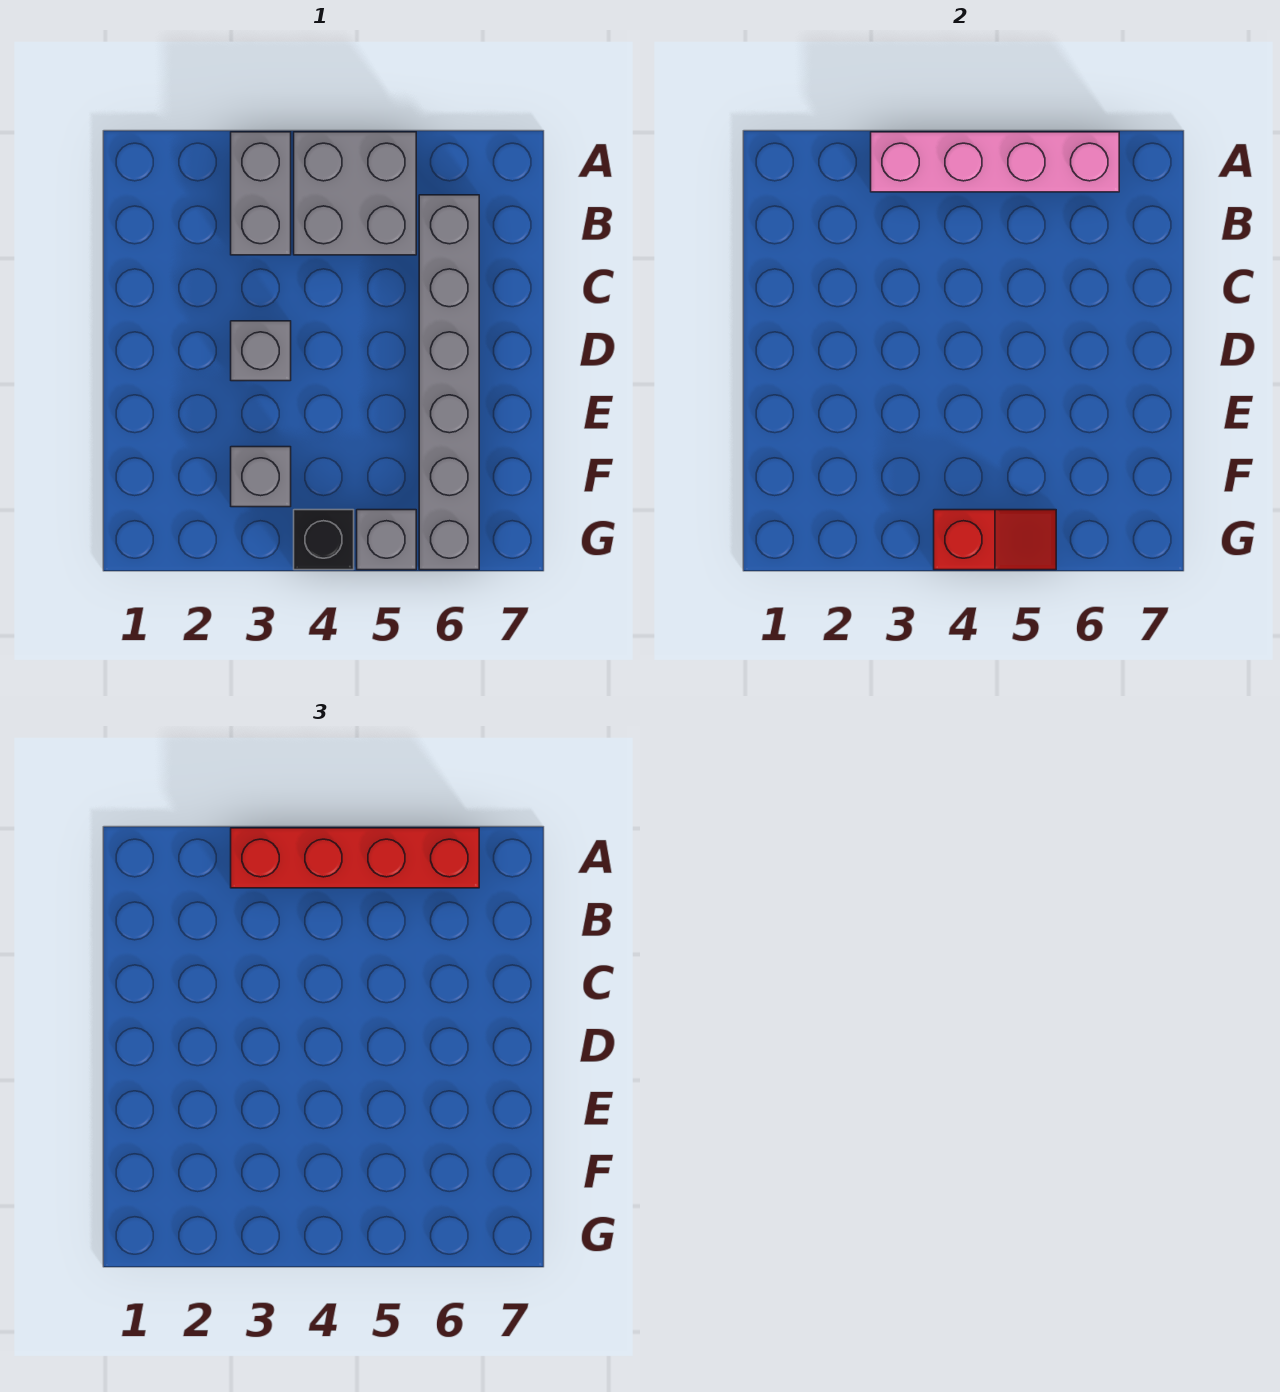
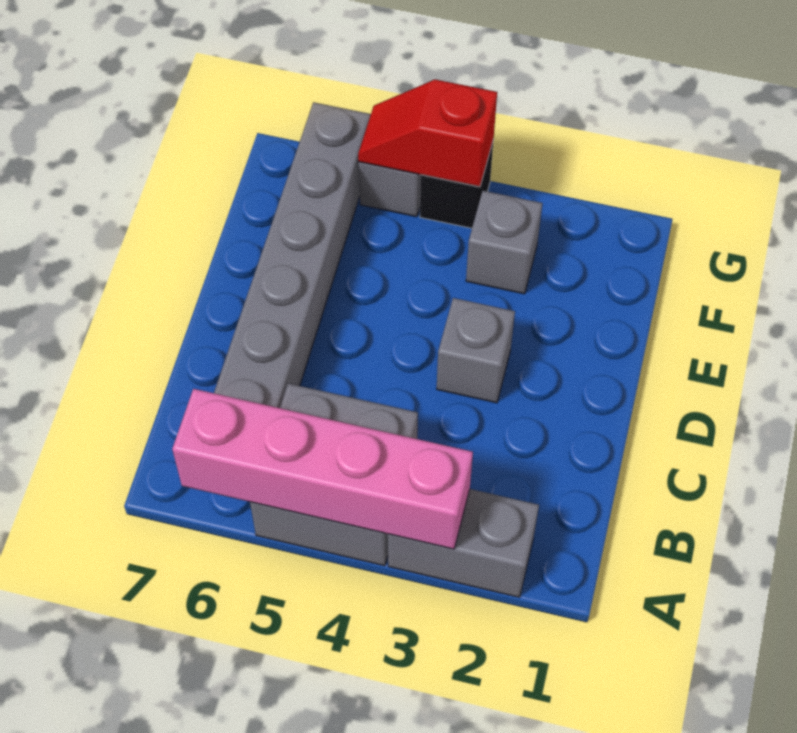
grey brick A3:B3 level 1 -> grey brick A2:A3 level 1
red brick A3:A6 level 3 -> none

